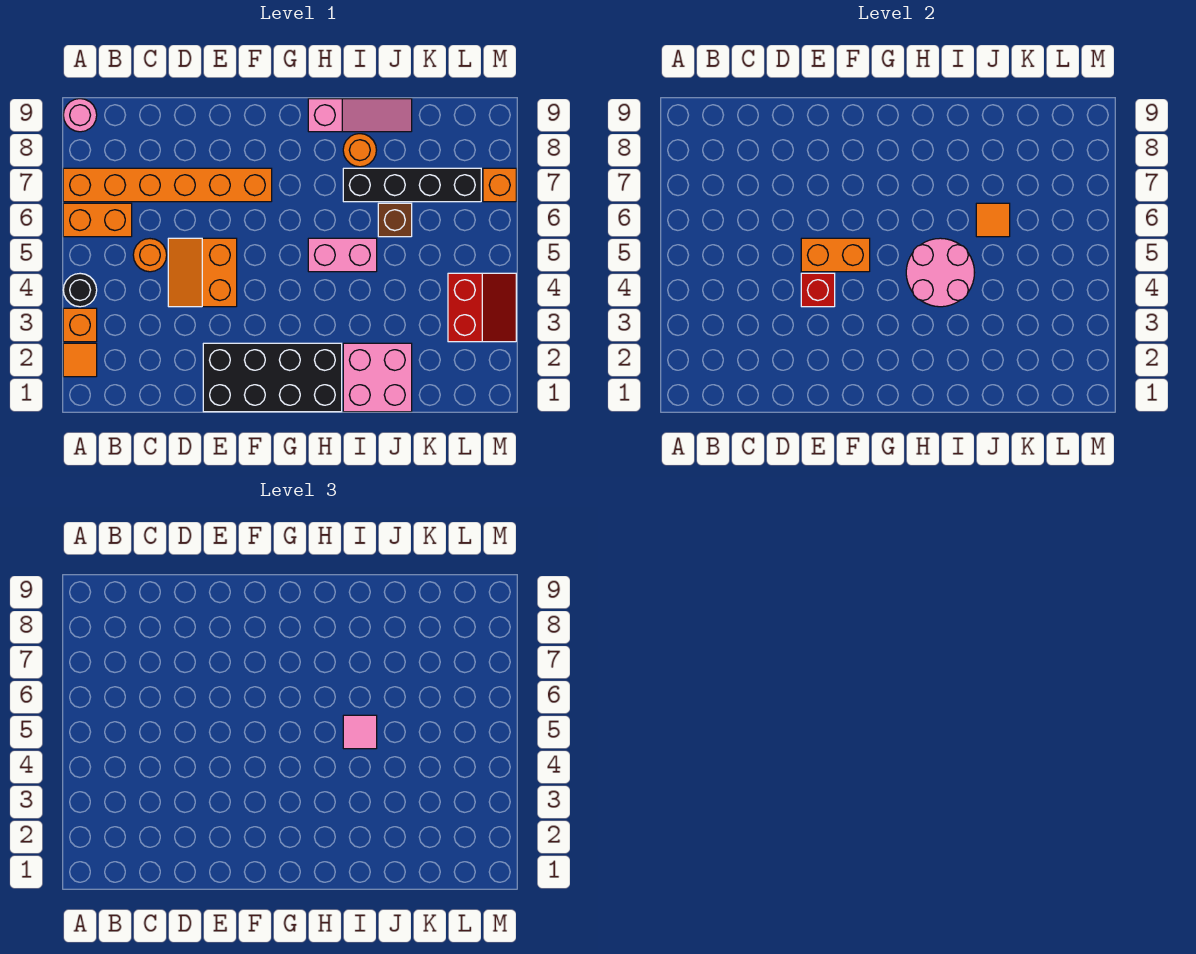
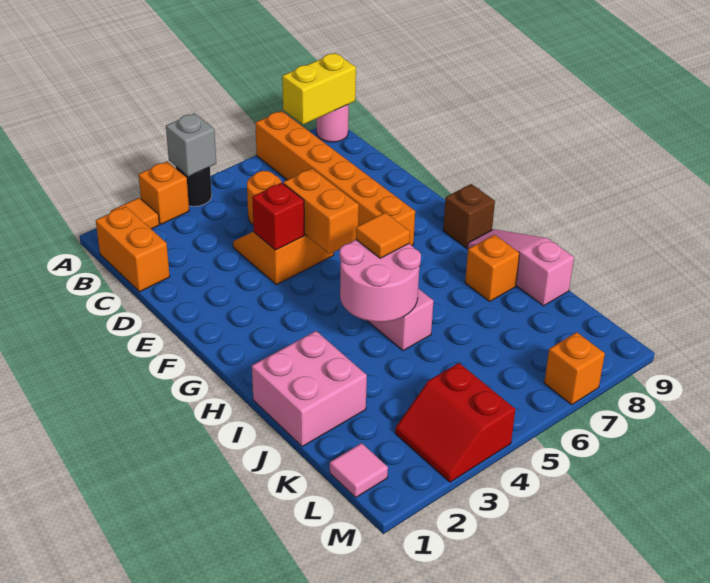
none -> grey brick A4 level 2
orange brick A6:B6 level 1 -> orange brick B1:C1 level 1
none -> yellow brick A8:A9 level 2
black brick E1:H2 level 1 -> none
pink slope H9:J9 level 1 top H -> pink slope H9:J9 level 1 top J
pink tile I5 level 3 -> pink tile L1 level 1
black brick I7:L7 level 1 -> none
orange round brick I8 level 1 -> orange brick I8 level 1
brown brick J6 level 1 -> brown brick G9 level 1
orange tile J6 level 2 -> orange tile H5 level 3
red slope L3:M4 level 1 top L -> red slope L3:M4 level 1 top 4

